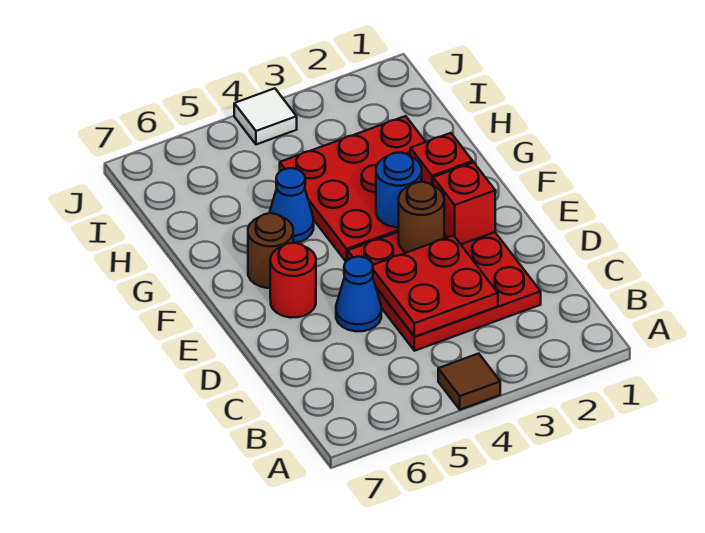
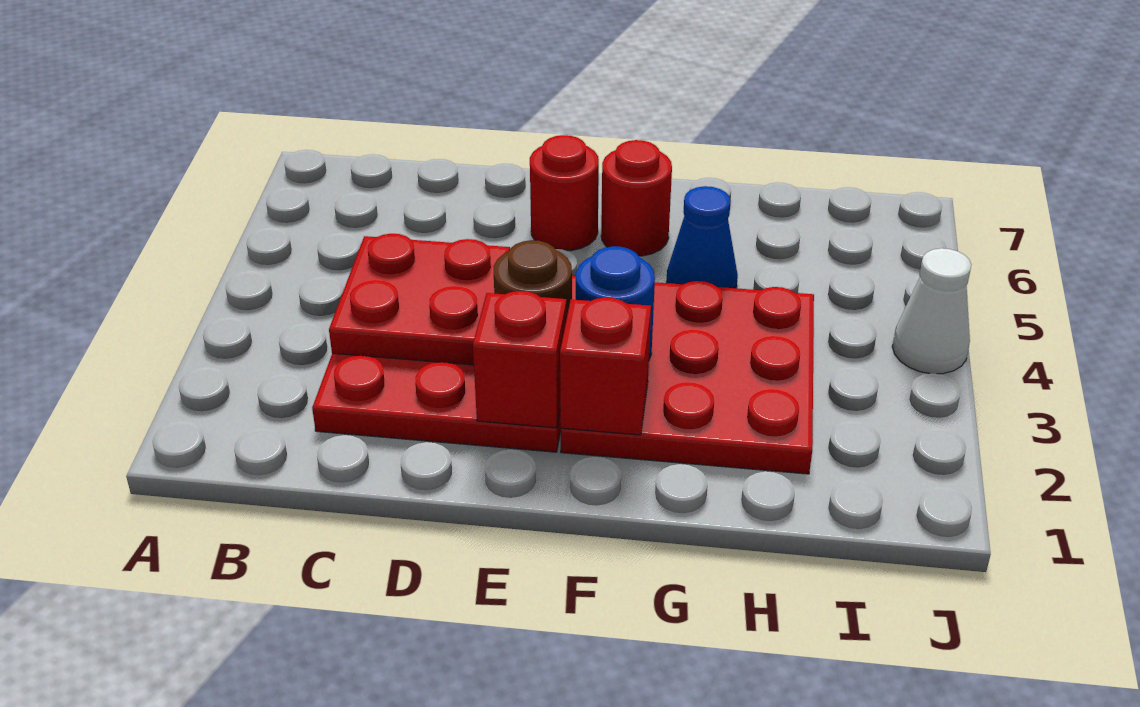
brown tile A4 level 1 -> none
blue cone D5 level 1 -> none
brown round brick F6 level 1 -> red round brick F6 level 1
white tile J4 level 1 -> white cone J4 level 1

